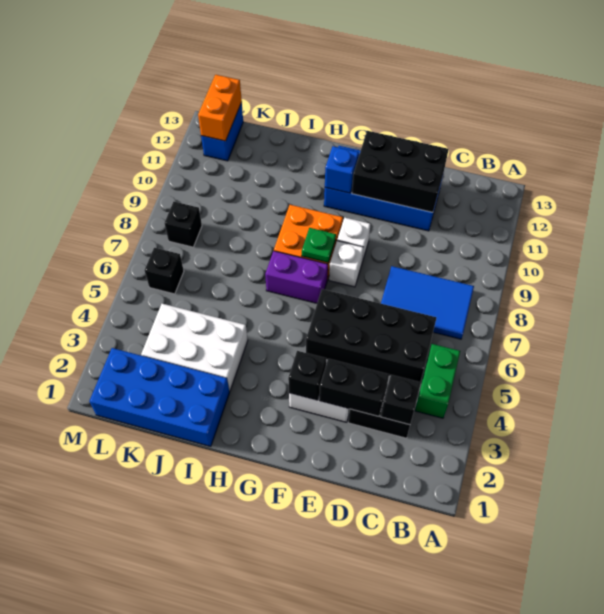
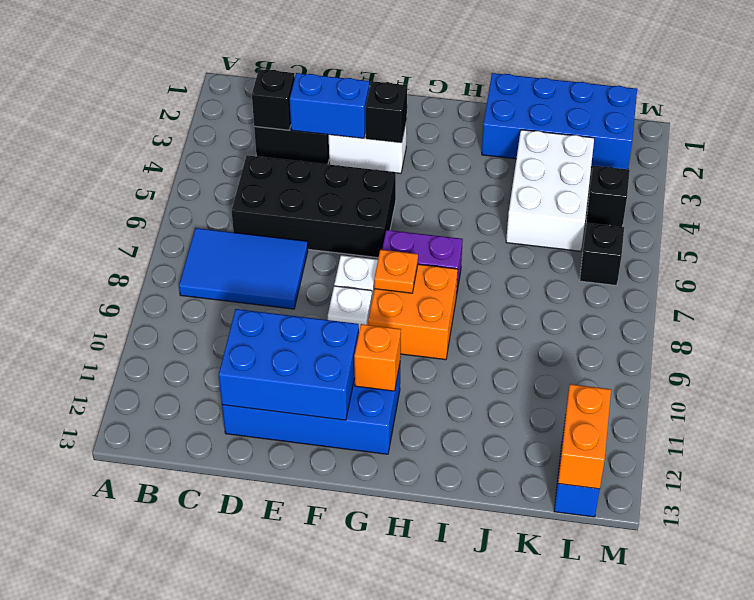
green brick B4:B5 level 1 -> none
black brick D3:E3 level 2 -> blue brick D3:E3 level 2
black brick D11:F12 level 2 -> blue brick D11:F12 level 2
green plate G8 level 2 -> orange plate G8 level 2
blue brick G11 level 2 -> orange brick G11 level 2
white brick I3:K4 level 1 -> white brick J3:K5 level 1
black brick L8 level 1 -> black brick L4 level 1

